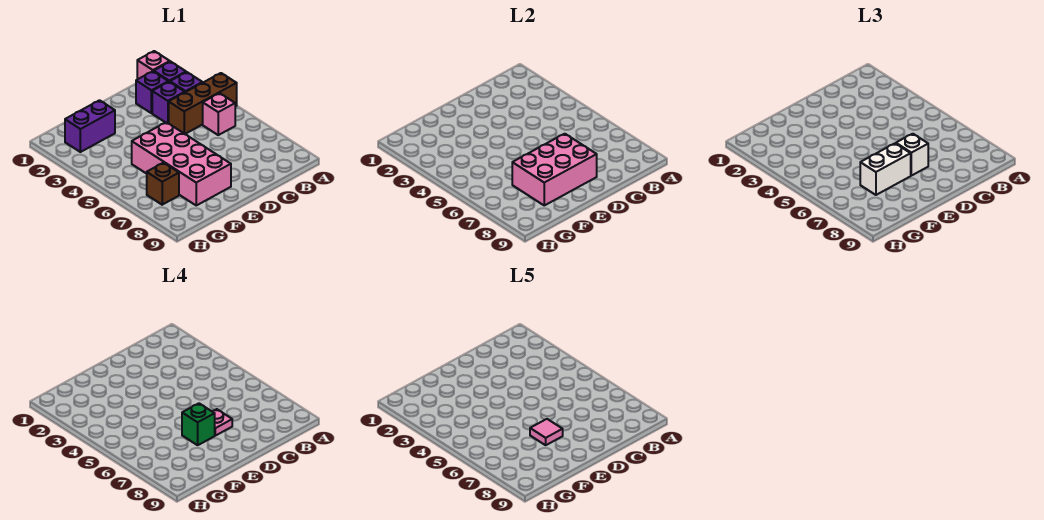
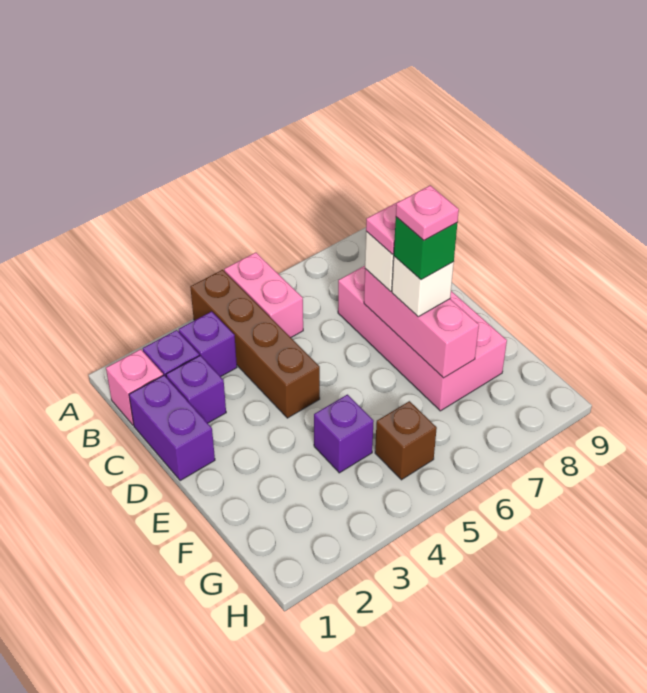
brown brick A4:C4 level 1 -> brown brick A4:D4 level 1
pink brick B5 level 1 -> pink brick A5:B5 level 1
purple brick C3 level 1 -> purple brick F4 level 1
pink brick D7:F8 level 2 -> pink brick D7:F7 level 2
pink brick E5:F8 level 1 -> pink brick C7:F8 level 1
white brick E7:F7 level 3 -> white brick E7 level 3
pink tile E7 level 5 -> pink plate E7 level 5
purple brick F2:G2 level 1 -> purple brick C1:D1 level 1
brown brick G7 level 1 -> brown brick G5 level 1

